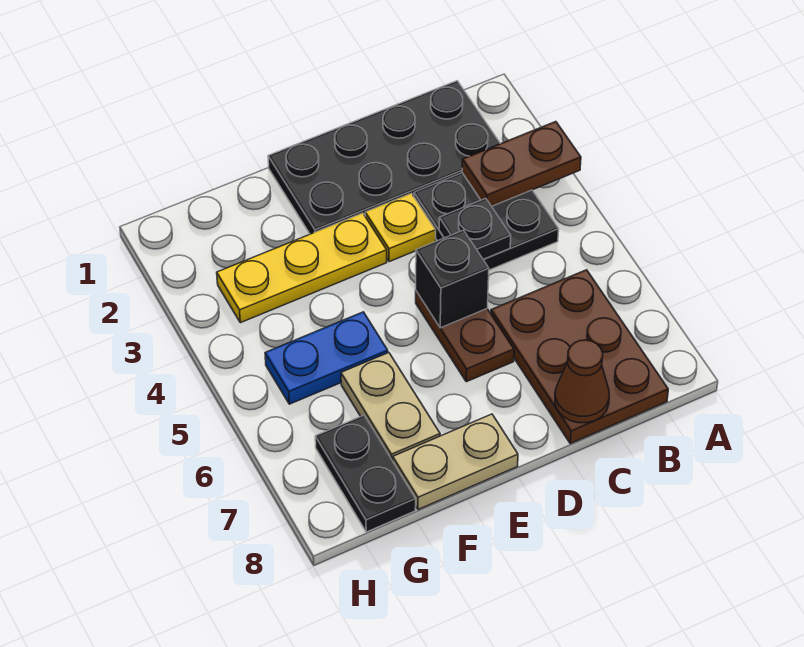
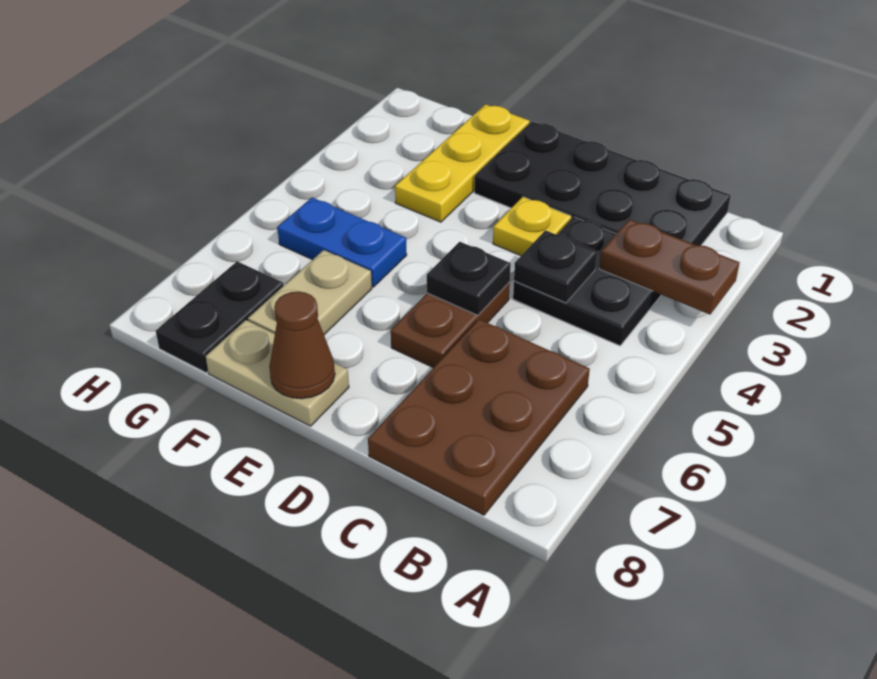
brown cone C8 level 2 -> brown cone E8 level 2
black brick D5 level 2 -> black plate D5 level 2
yellow plate E3:G3 level 1 -> yellow plate F1:F3 level 1

